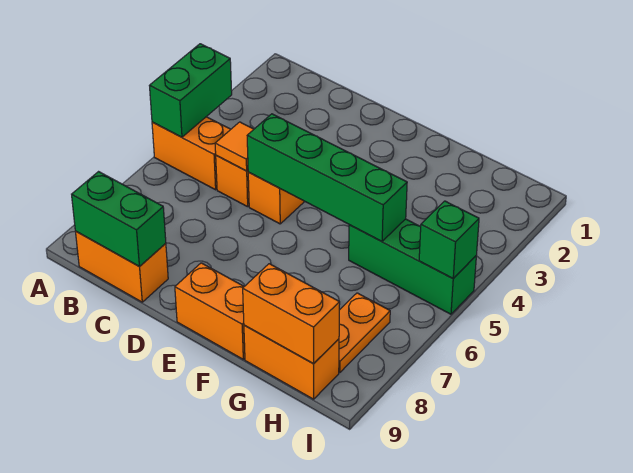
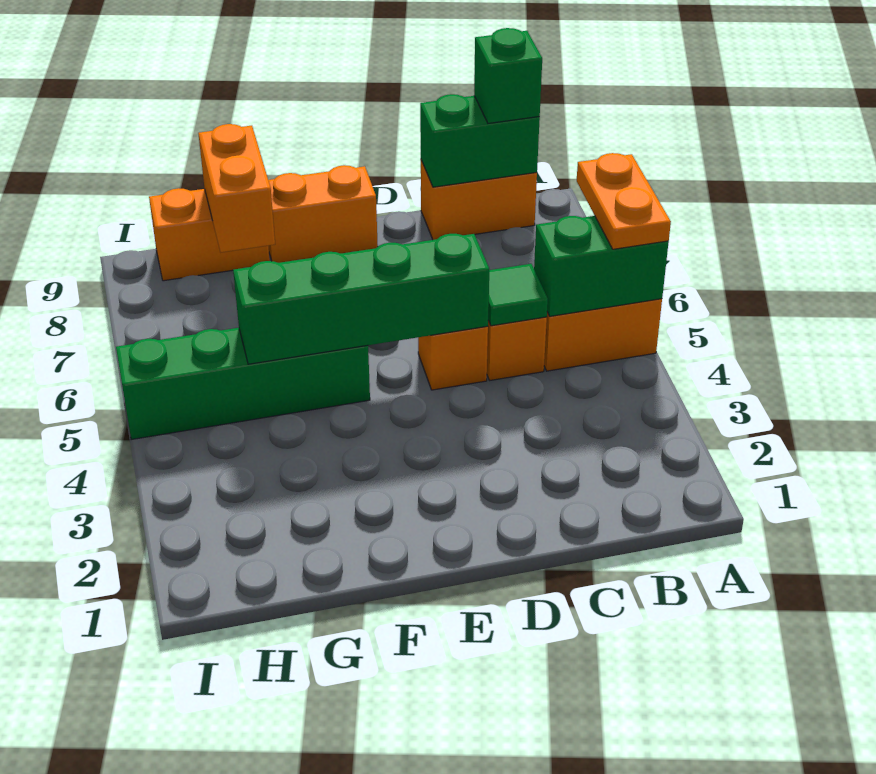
green brick A4:A5 level 2 -> green brick A5:B5 level 2
orange tile C5 level 2 -> green tile C5 level 2
green brick G5:I5 level 1 -> green brick F5:I5 level 1
orange brick G9:H9 level 2 -> orange brick G8:G9 level 2
orange plate H7:H8 level 1 -> orange plate A5:A6 level 3
green brick I5 level 2 -> green brick B9 level 3

